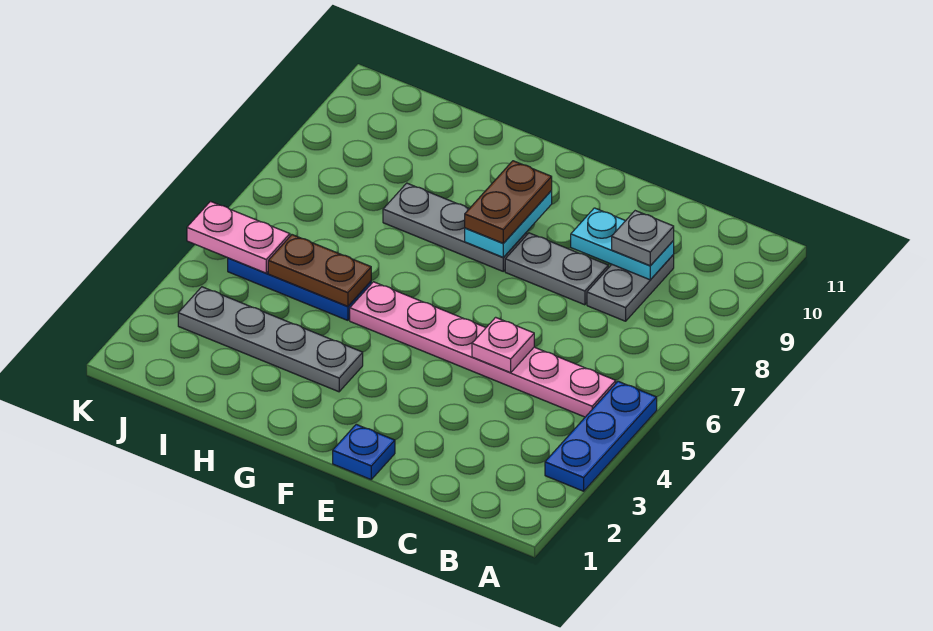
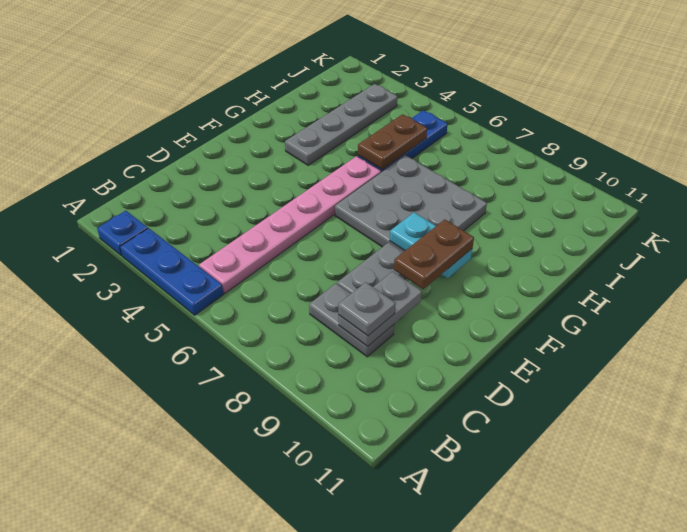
cyan plate C9:D9 level 2 -> grey plate C9:D9 level 2
pink plate D5 level 2 -> none
blue plate E1 level 1 -> blue plate A2 level 1
grey plate F8:H8 level 1 -> grey plate F6:H8 level 1
brown plate F8:F9 level 3 -> brown plate E9:F9 level 3
pink plate J5:K5 level 2 -> none

